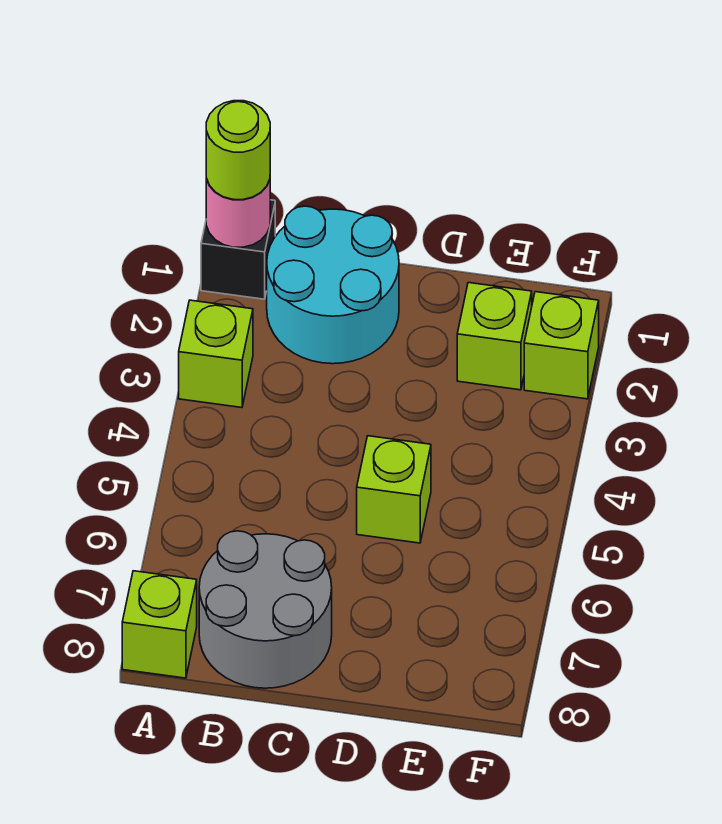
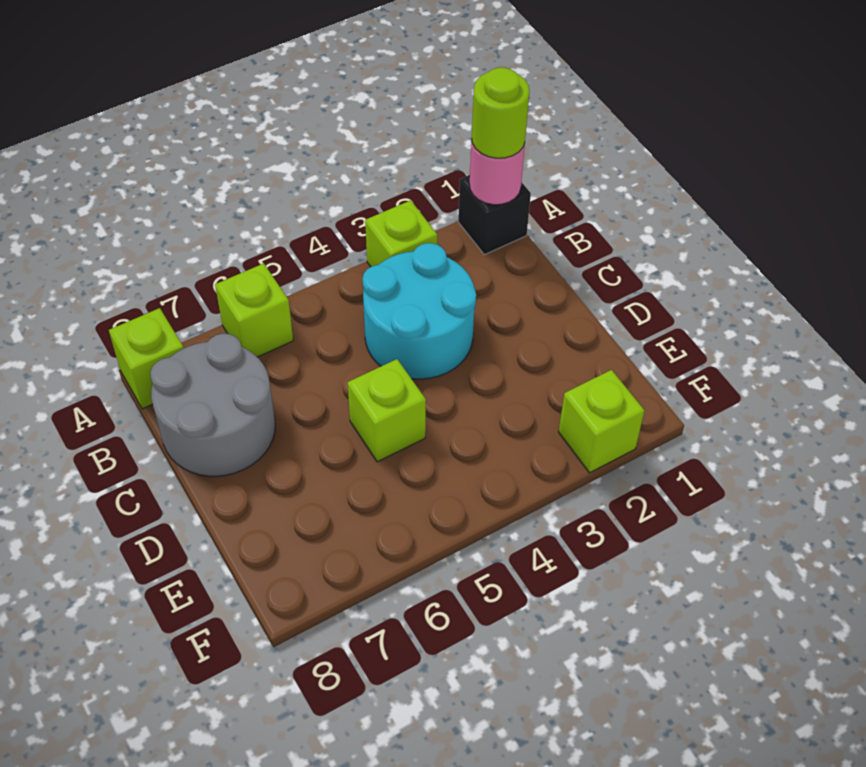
cyan round brick B1:C2 level 1 -> cyan round brick B3:C4 level 1
lime brick E2 level 1 -> lime brick A6 level 1

